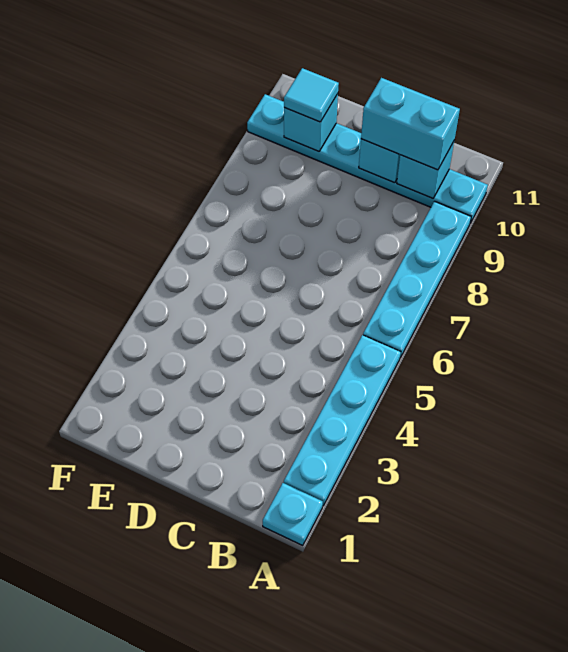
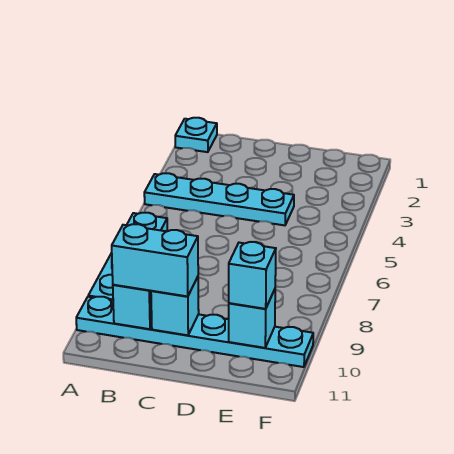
cyan plate A2:A5 level 1 -> cyan plate A4:D4 level 1
cyan tile E10 level 3 -> cyan brick E10 level 3

